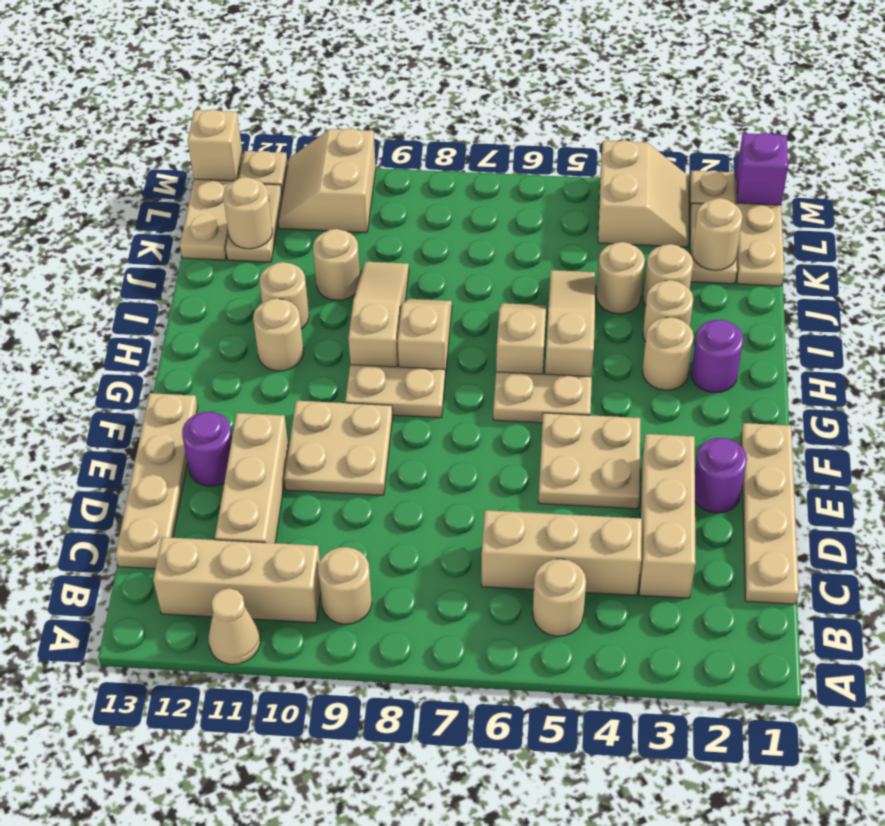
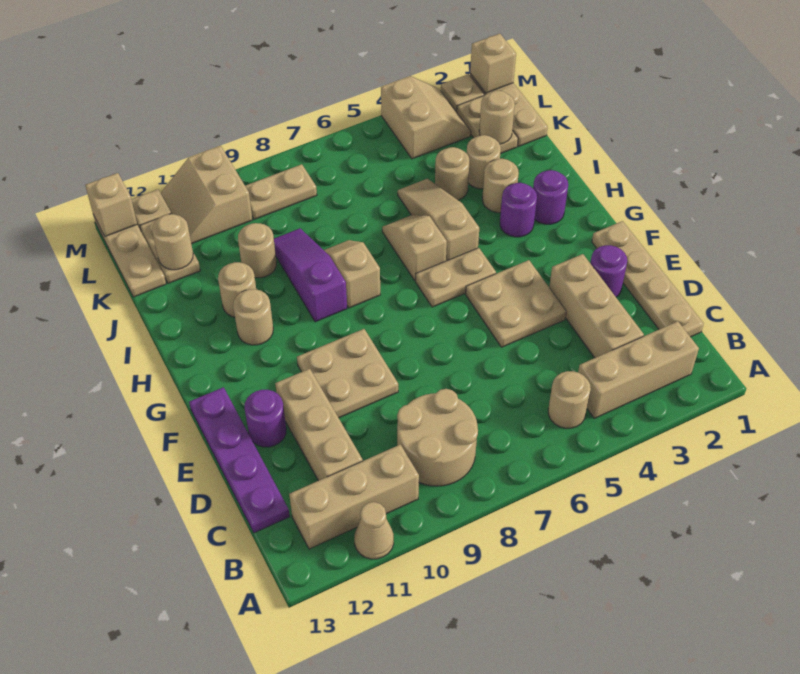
tan round brick B9 level 1 -> tan round brick B8:C9 level 1
tan brick C4:C6 level 1 -> tan brick B2:B4 level 1
tan plate C13:F13 level 1 -> purple plate C13:F13 level 1
tan plate G8:G9 level 1 -> tan plate L8:L9 level 1
tan round brick H3 level 1 -> purple round brick H3 level 1
tan slope H9:J9 level 1 top H -> purple slope H9:J9 level 1 top H
purple brick M1 level 2 -> tan brick M1 level 2

